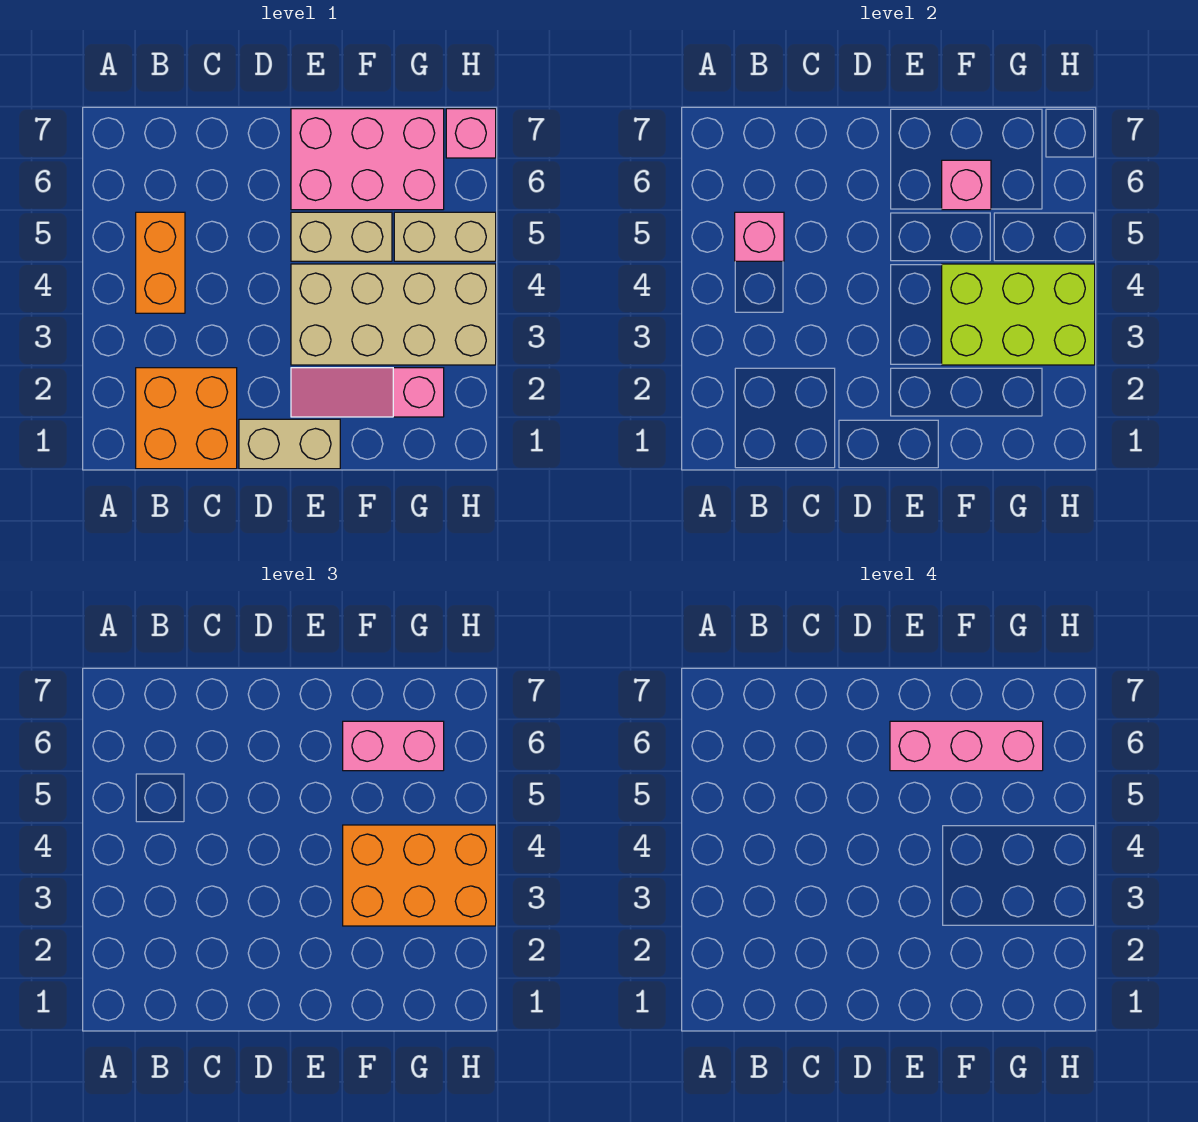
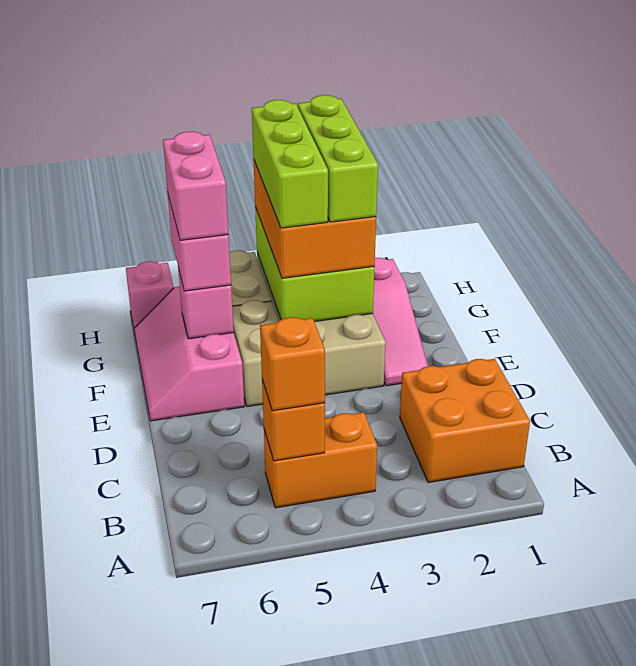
pink brick B5 level 2 -> orange brick B5 level 2
none -> orange brick B5 level 3
tan brick D1:E1 level 1 -> none
pink brick E6:G7 level 1 -> pink slope E6:G7 level 1 top 6
pink brick E6:G6 level 4 -> pink brick F6:G6 level 4
none -> lime brick F3:H3 level 4
none -> lime brick F4:H4 level 4

